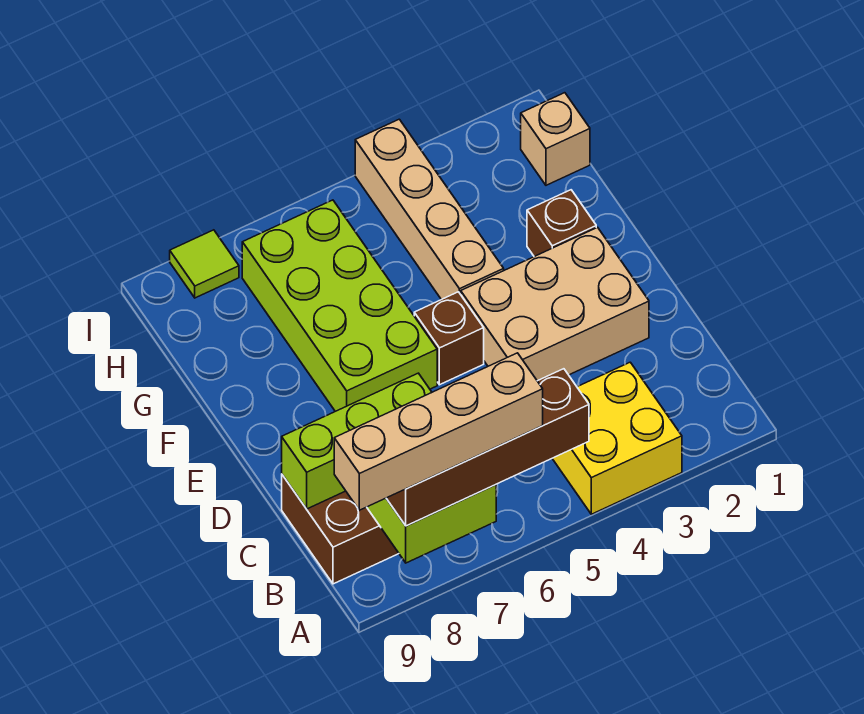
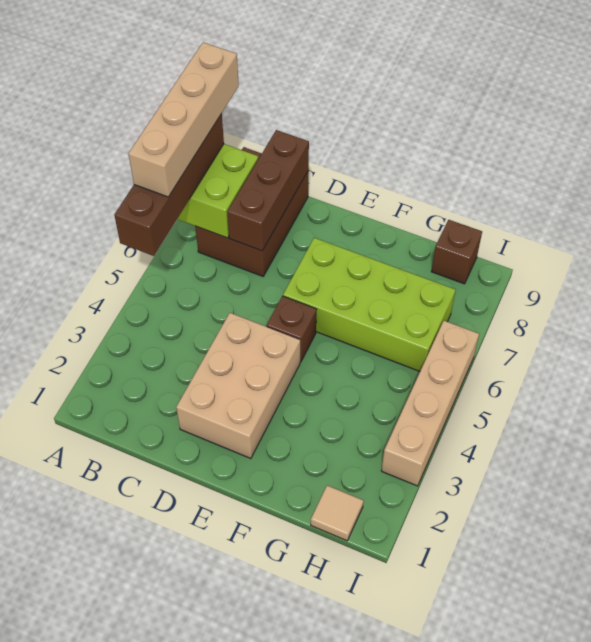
yellow brick A3:B4 level 1 -> none
lime brick C7:C9 level 2 -> brown brick C7:C9 level 2
brown brick F2 level 1 -> brown brick H9 level 1
tan brick F4:I4 level 1 -> tan brick I3:I6 level 1
tan brick H1 level 1 -> tan tile H1 level 1
lime tile I8 level 1 -> none

